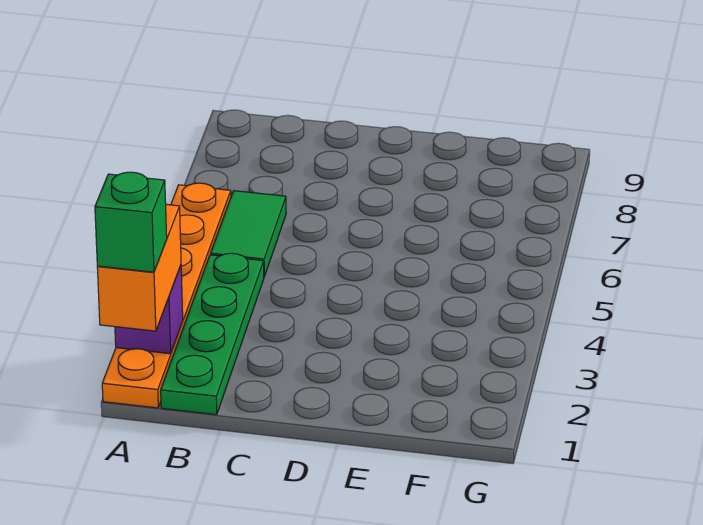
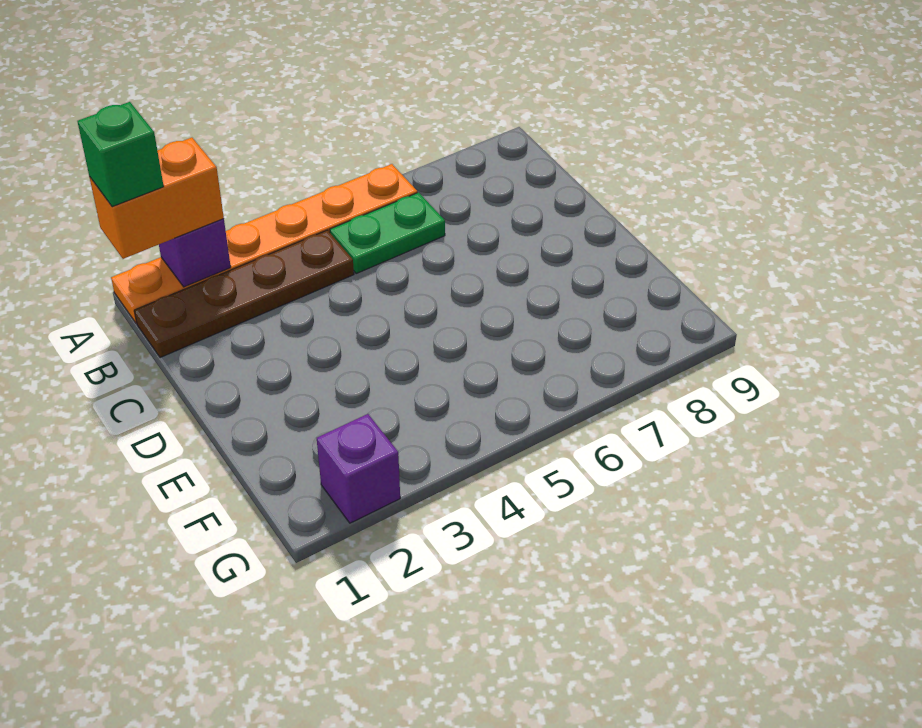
green plate B1:B4 level 1 -> brown plate B1:B4 level 1
green tile B5:B6 level 1 -> green plate B5:B6 level 1
none -> purple brick G2 level 1

